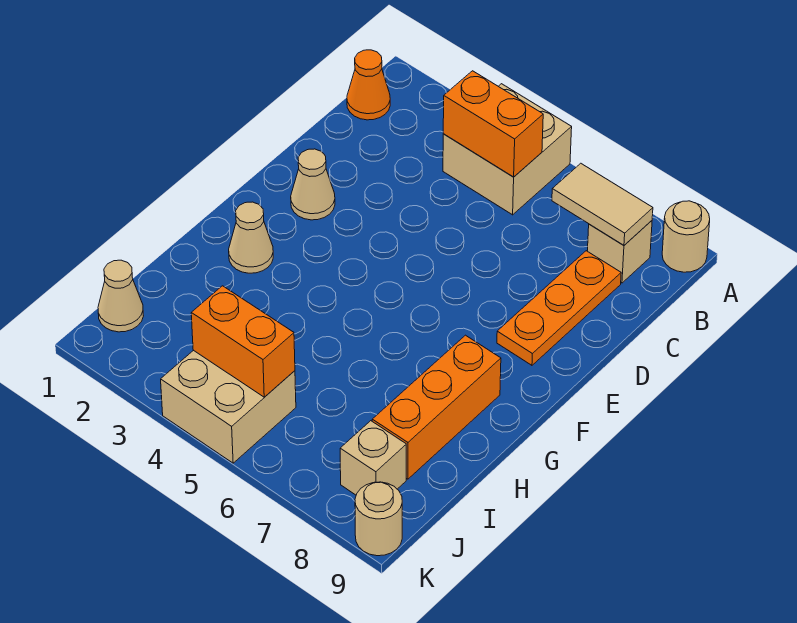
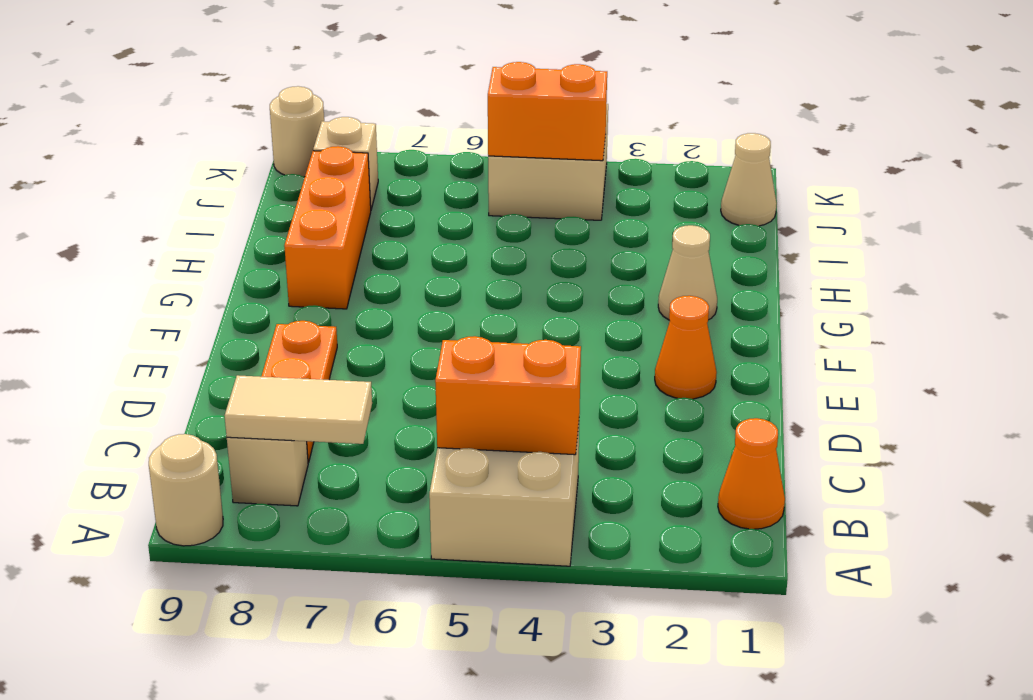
tan cone E2 level 1 -> orange cone E2 level 1

